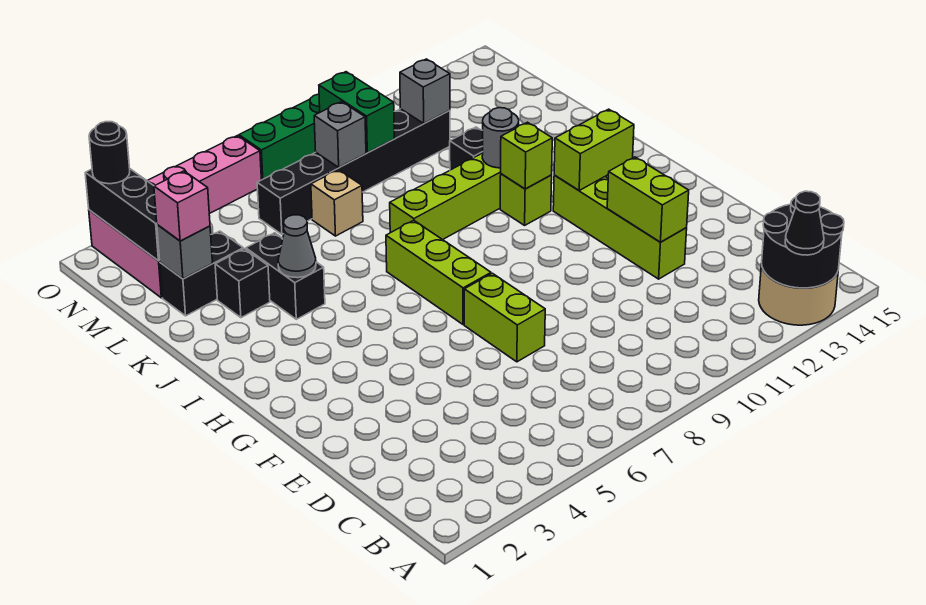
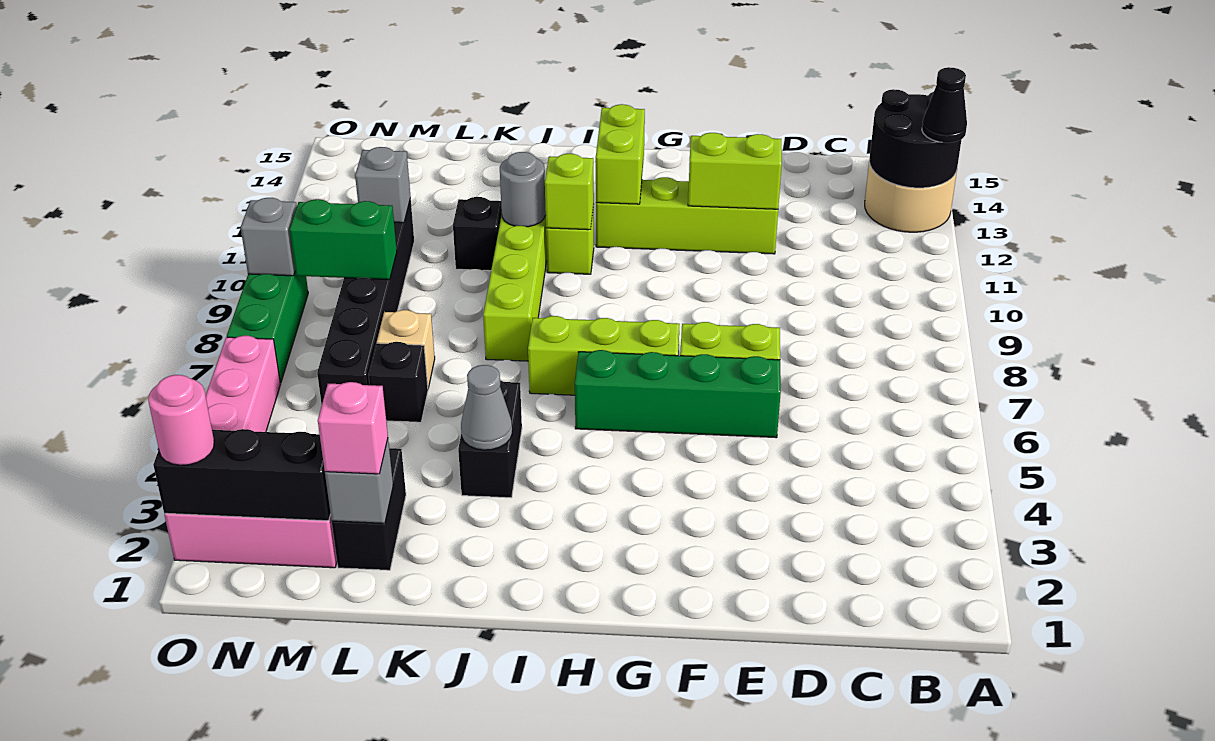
none -> green brick E6:H6 level 1
black brick J4:K4 level 1 -> black brick J4:J5 level 1
black brick K3 level 1 -> black brick L6 level 1
grey brick M8 level 2 -> grey brick O9 level 2
black round brick O2 level 3 -> pink round brick O2 level 3

